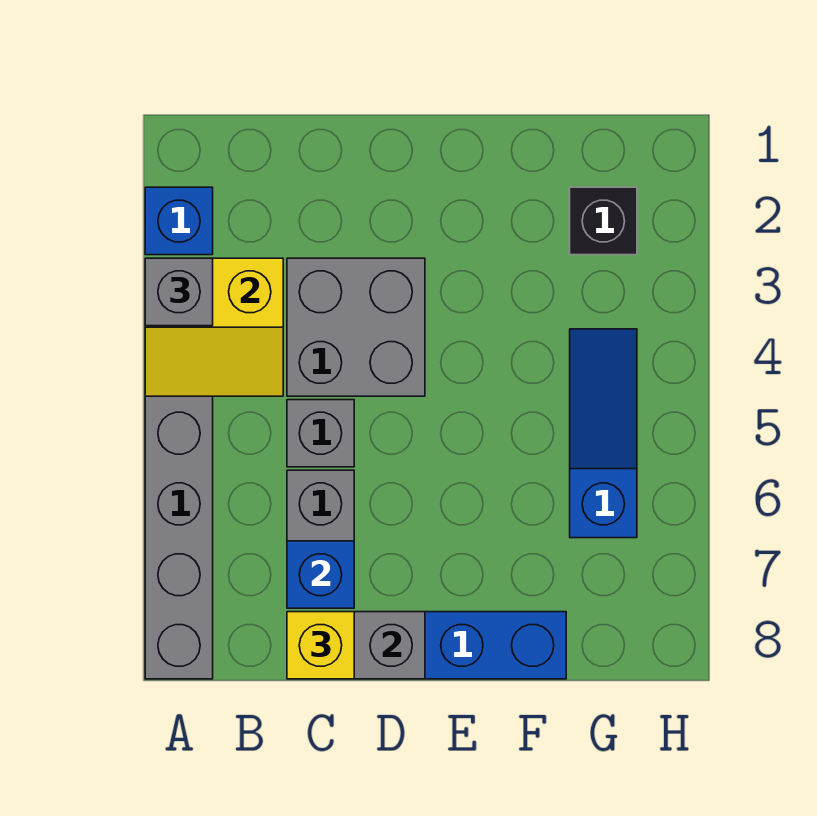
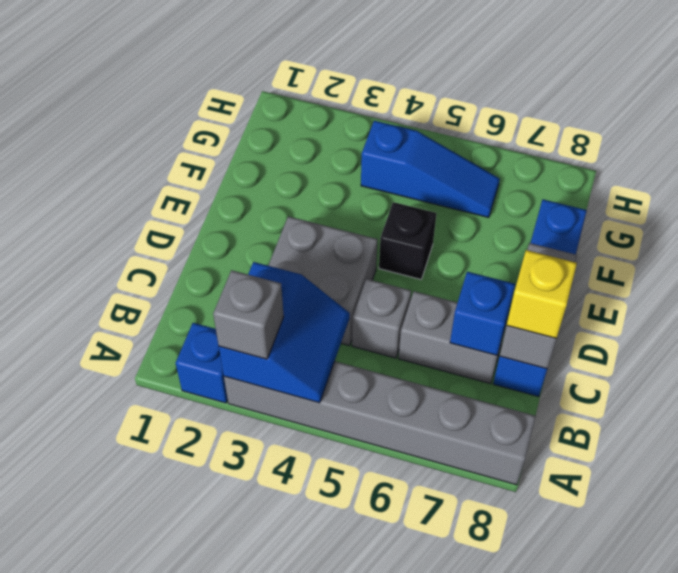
yellow slope A3:B4 level 2 top 3 -> blue slope A3:B4 level 2 top 3
black brick G2 level 1 -> black brick E5 level 1
blue slope G4:G6 level 1 top 6 -> blue slope G4:G6 level 1 top 4

